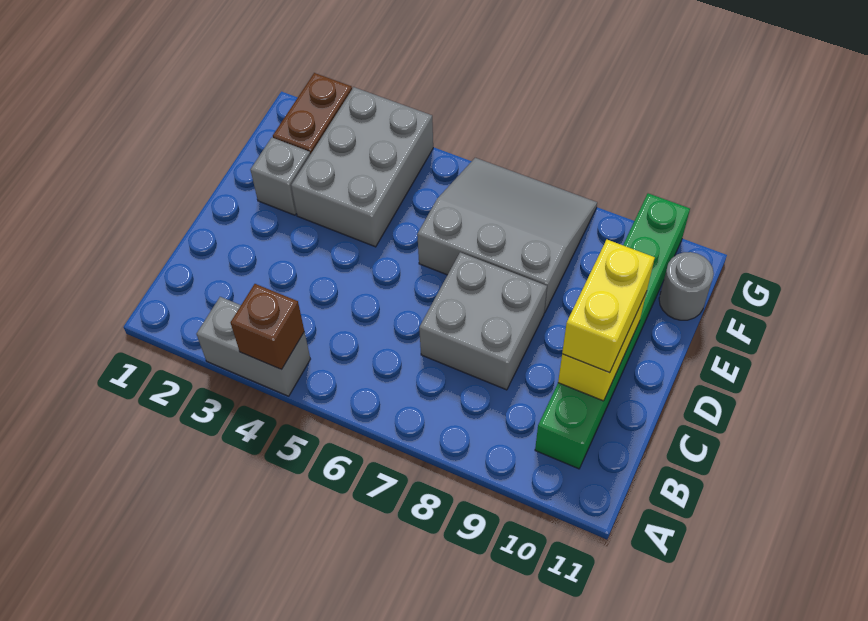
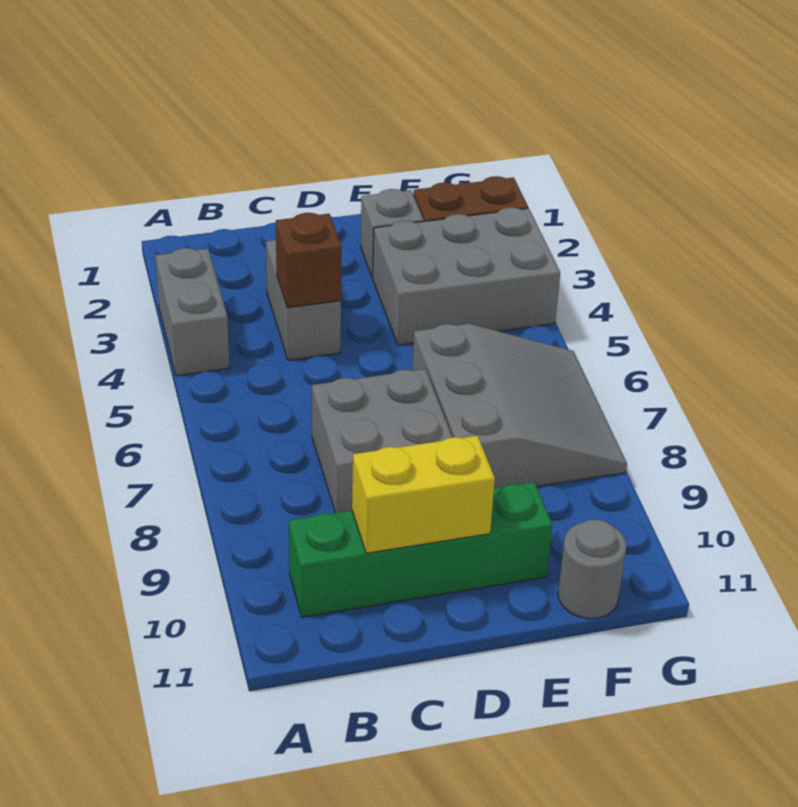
brown brick A4 level 2 -> brown brick C4 level 2
green brick B10:G10 level 1 -> green brick B10:E10 level 1
none -> grey brick C3:C4 level 1
yellow brick C10:D10 level 3 -> none

